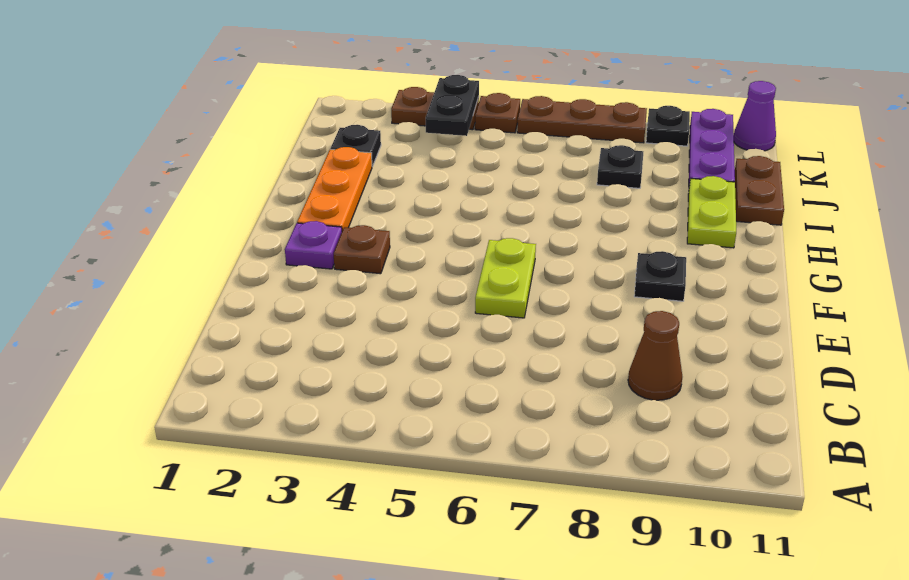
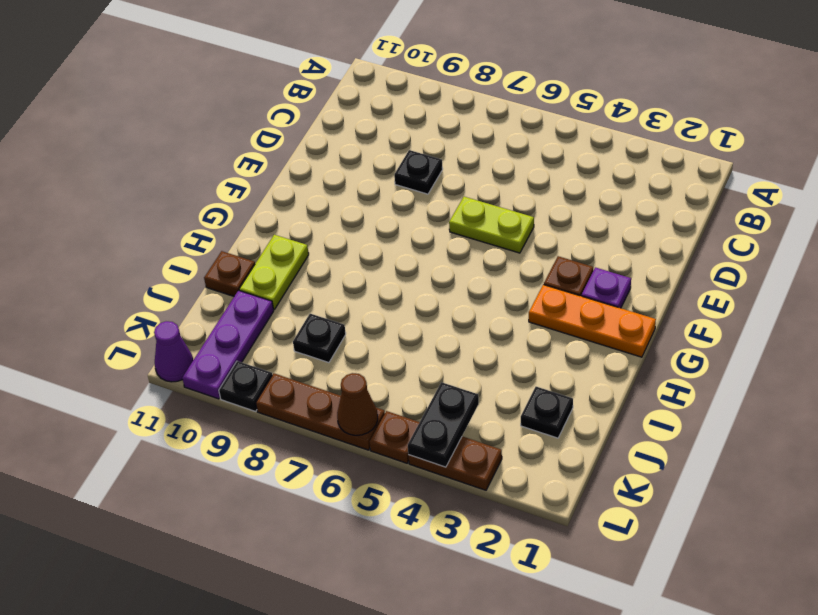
brown cone C9 level 1 -> brown cone L6 level 2
lime plate E6:F6 level 1 -> lime plate E5:E6 level 1
black plate F9 level 1 -> black plate D8 level 1
orange plate G2:I2 level 1 -> orange plate G1:G3 level 1
brown plate I11:J11 level 1 -> brown plate I11 level 1

